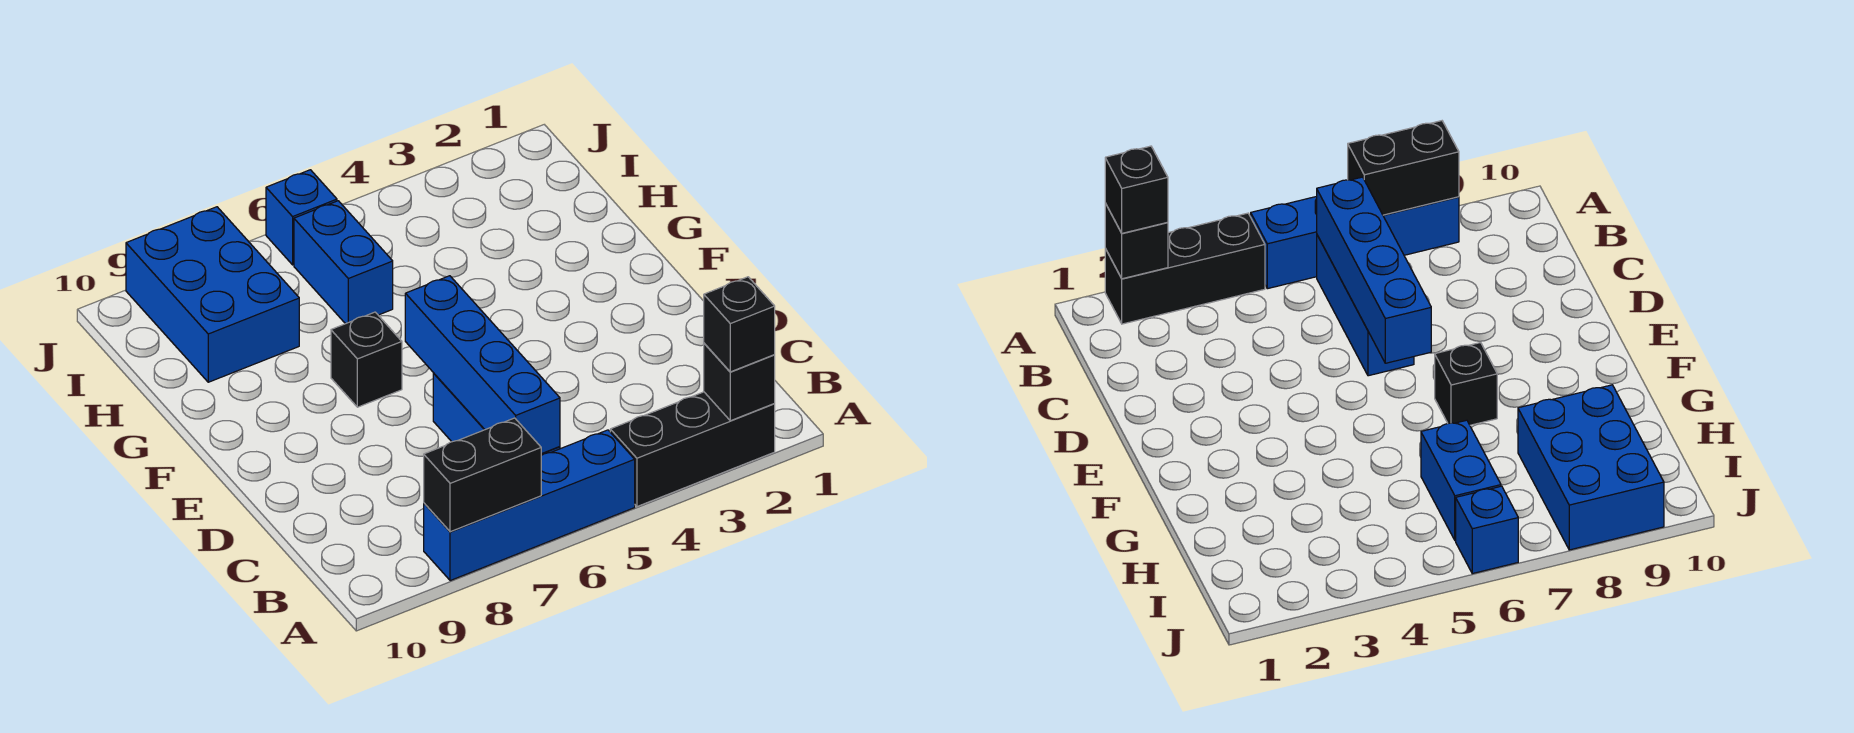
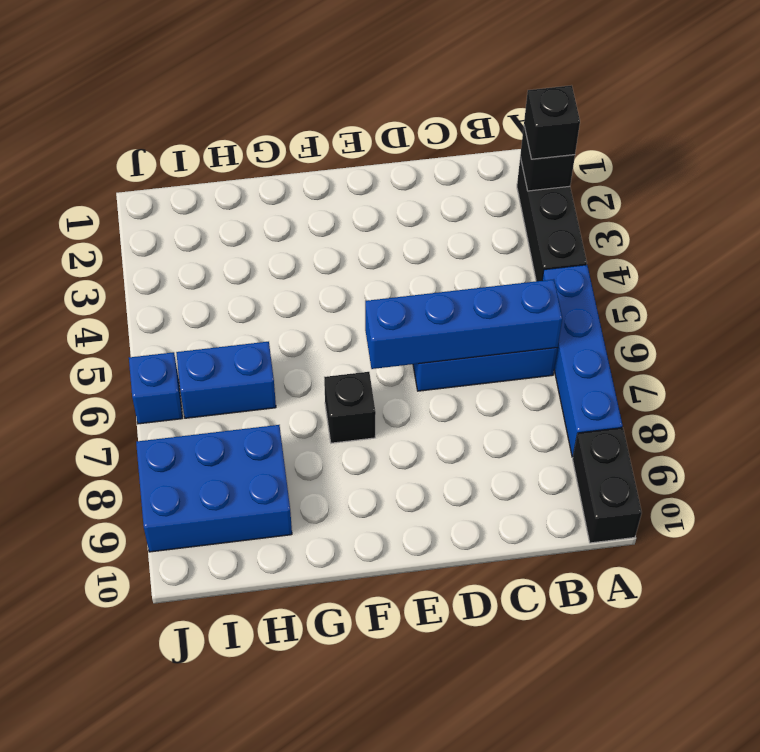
black brick A7:A8 level 2 -> black brick A9:A10 level 1

